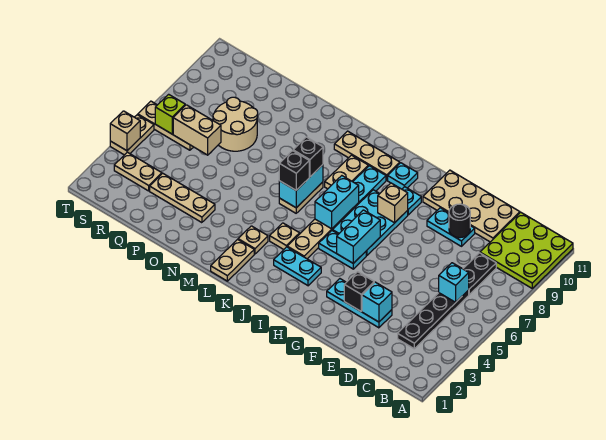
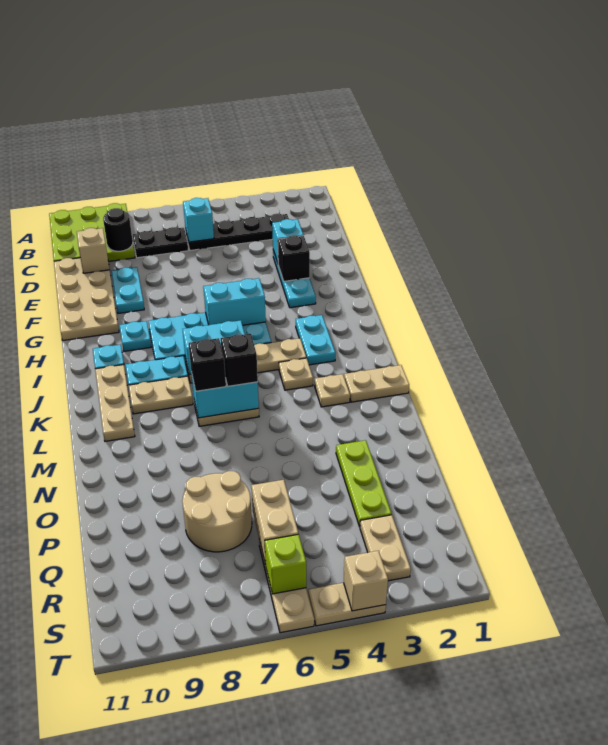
black round brick E9 level 2 -> black round brick C9 level 2
tan brick H8 level 2 -> tan brick D10 level 2
tan plate O3:Q3 level 1 -> lime plate O3:Q3 level 1

